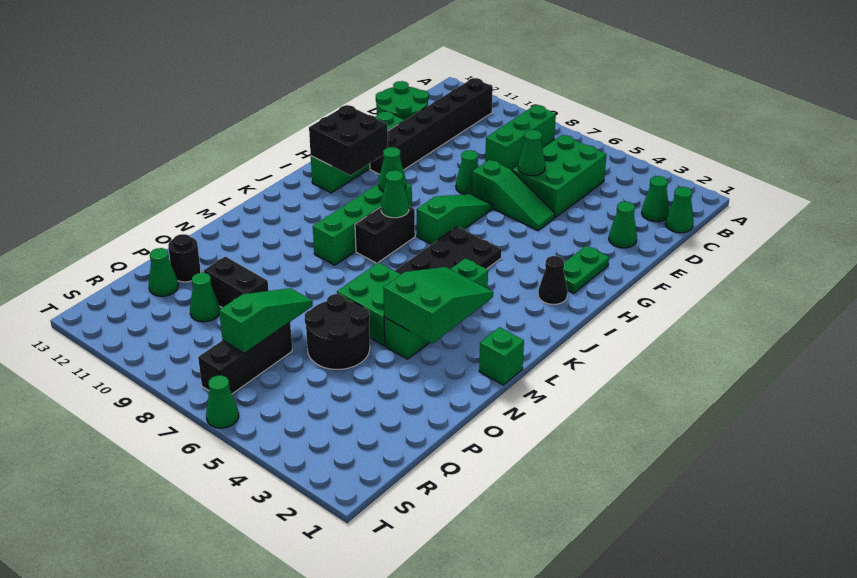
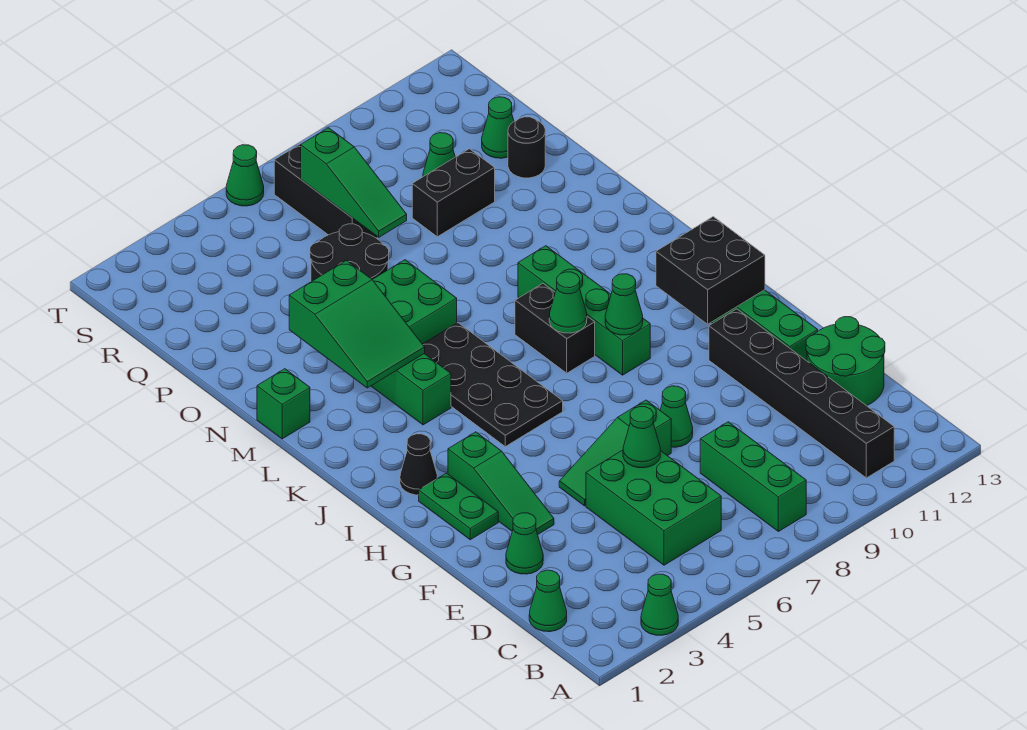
green cone C2 level 1 -> green cone A3 level 1
green slope G7:I7 level 1 top I -> green slope F3:H3 level 1 top H

